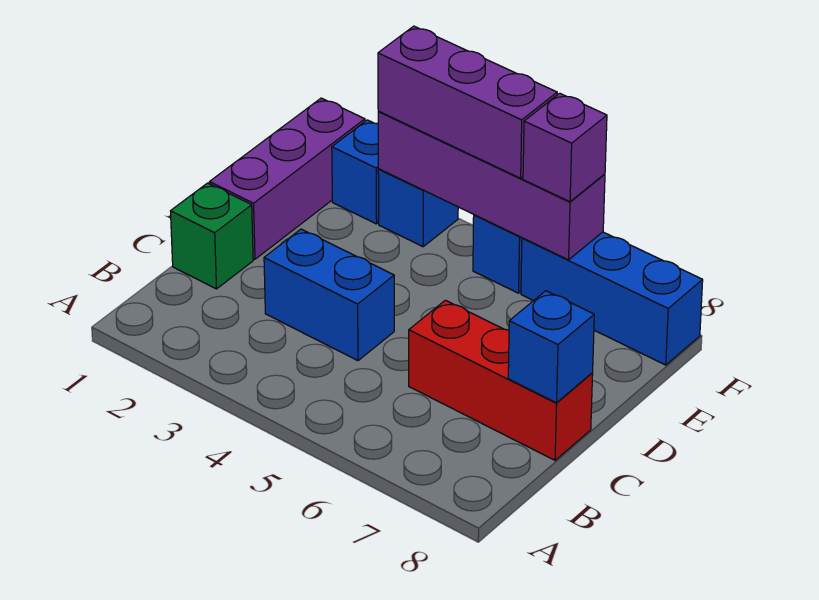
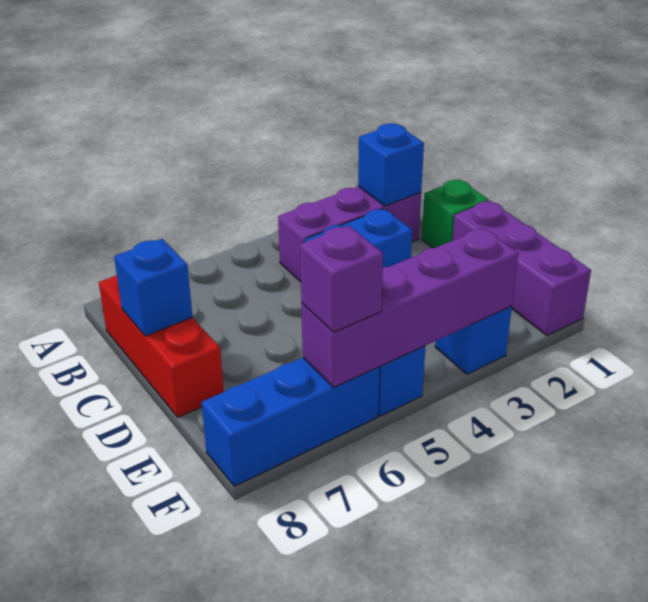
red brick C6:C8 level 1 -> red brick B8:D8 level 1
blue brick F2 level 1 -> blue brick B2 level 2
purple brick F3:F5 level 3 -> purple brick B2:B4 level 1

